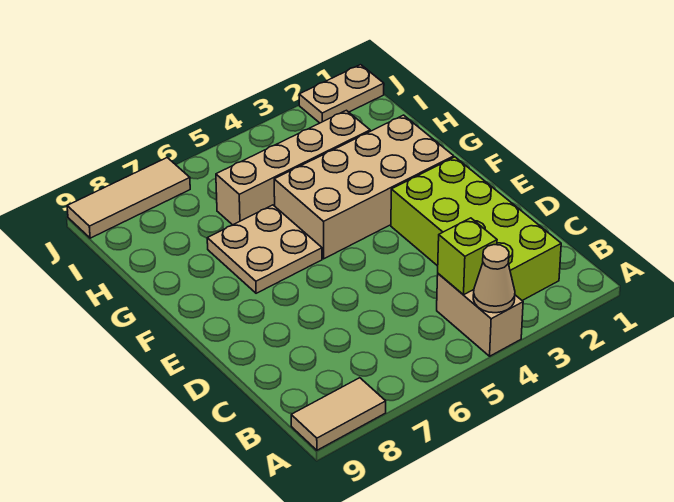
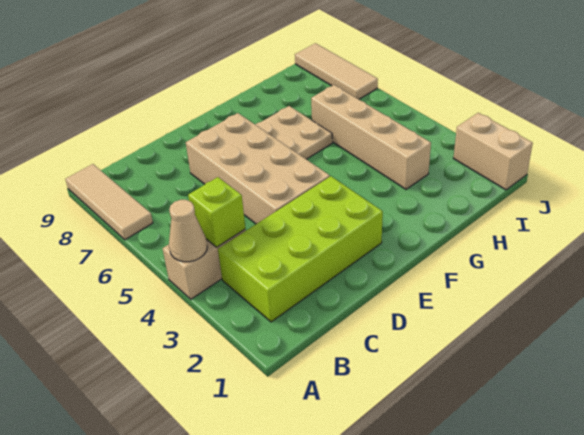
tan tile A8:A9 level 1 -> tan tile A7:A9 level 1
tan brick F2:G5 level 1 -> tan brick D4:E7 level 1
tan plate J1:J2 level 1 -> tan brick J1:J2 level 1

